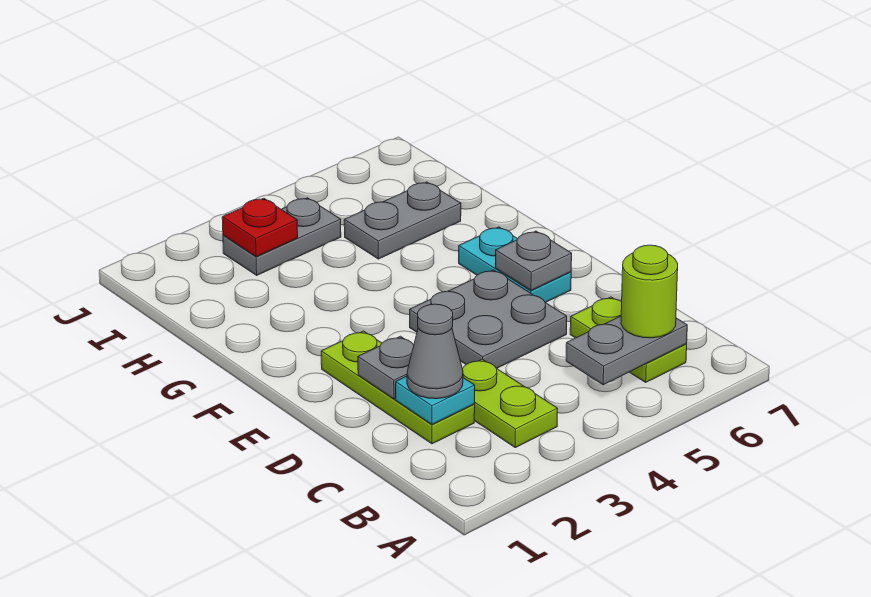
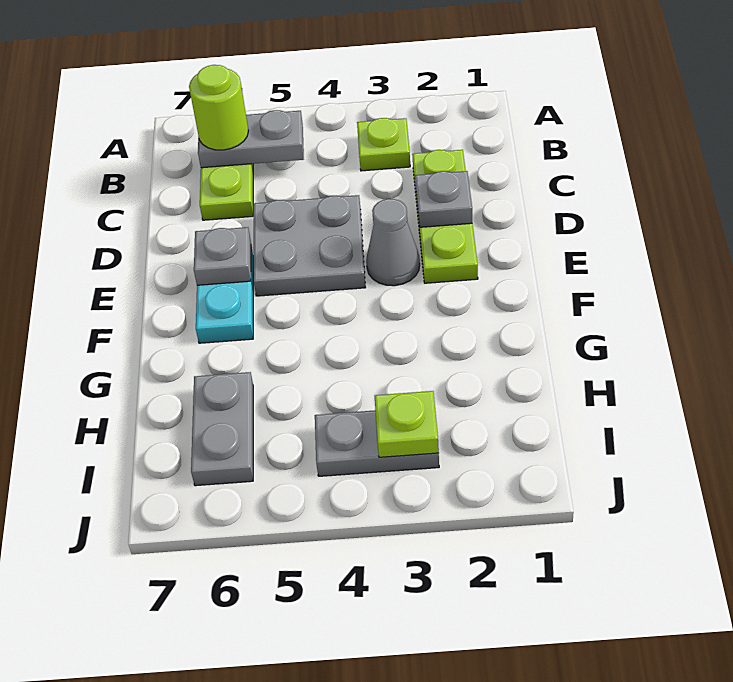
lime plate B3:C3 level 1 -> lime plate B3 level 1
cyan plate C2 level 2 -> none
grey cone C2 level 3 -> grey cone E3 level 1
grey plate H5:H6 level 1 -> grey plate H6:I6 level 1
red plate I3 level 2 -> lime plate I3 level 2

